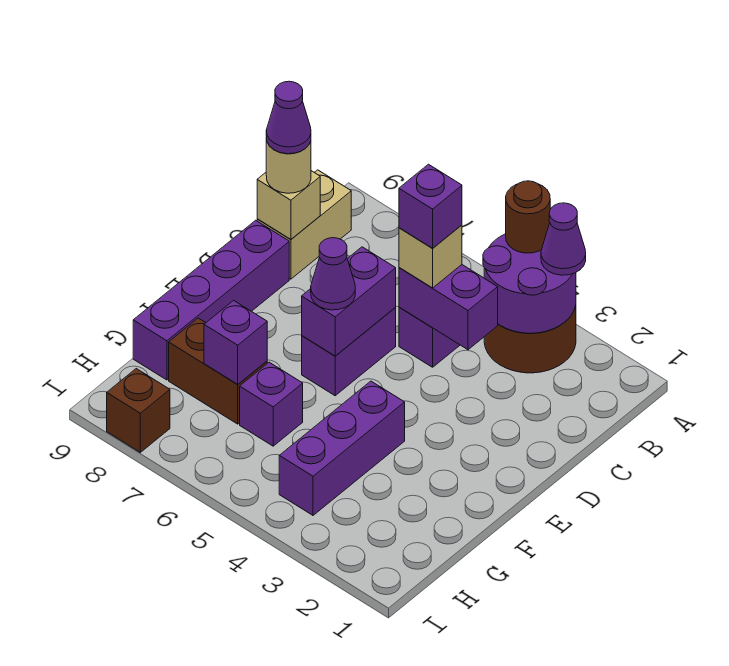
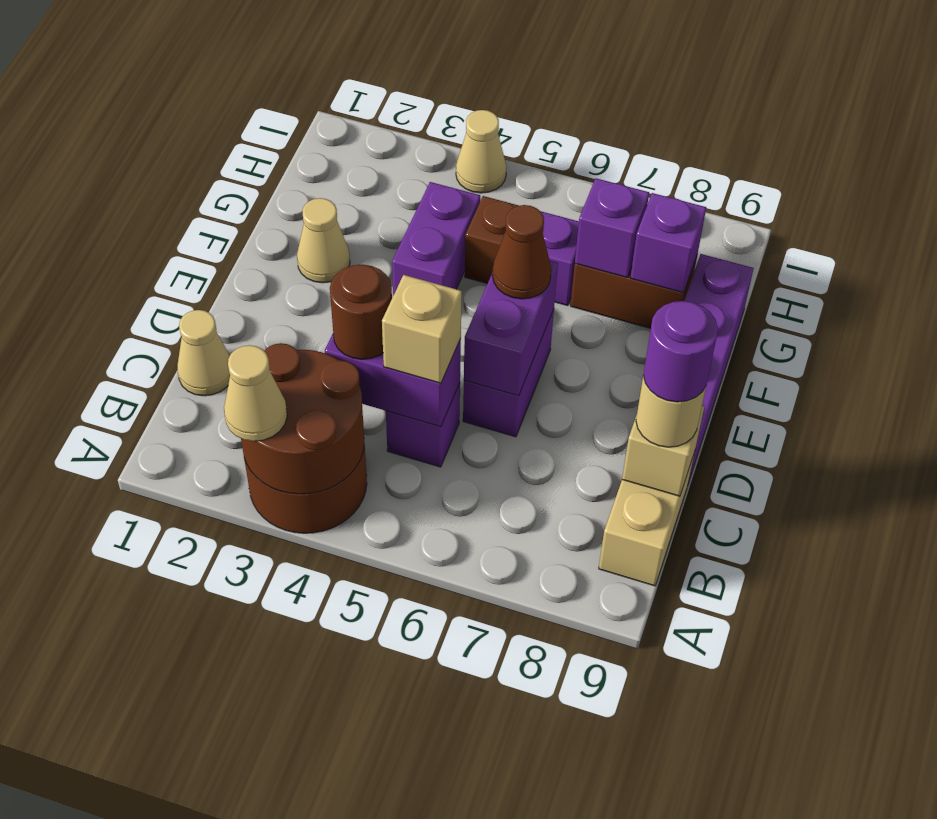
purple round brick A3:B4 level 2 -> brown round brick A3:B4 level 2
purple cone A3 level 3 -> tan cone A3 level 3
brown round brick A4 level 3 -> brown round brick C4 level 3
none -> tan cone C1 level 1
purple brick C5 level 4 -> purple brick G8 level 2
purple cone C9 level 4 -> purple round brick C9 level 4
purple cone E6 level 3 -> brown cone E6 level 3
none -> tan cone F2 level 1
purple brick F4:H4 level 1 -> purple brick F4:G4 level 1
none -> tan cone I4 level 1
brown brick I8 level 1 -> brown brick G5 level 1

